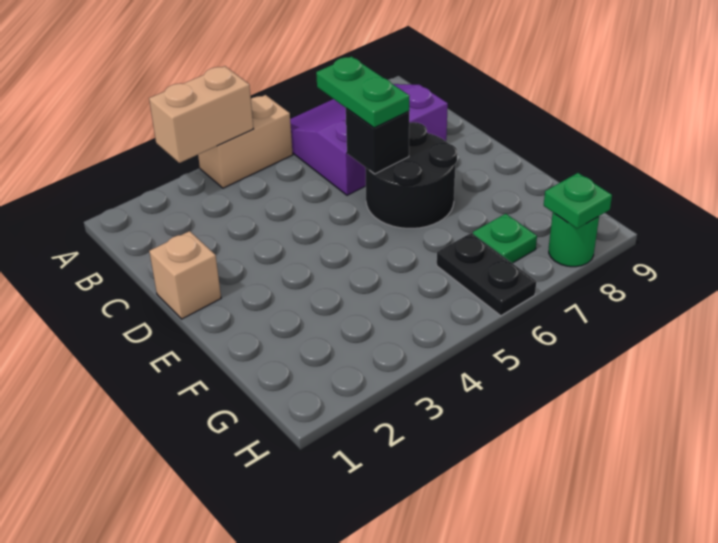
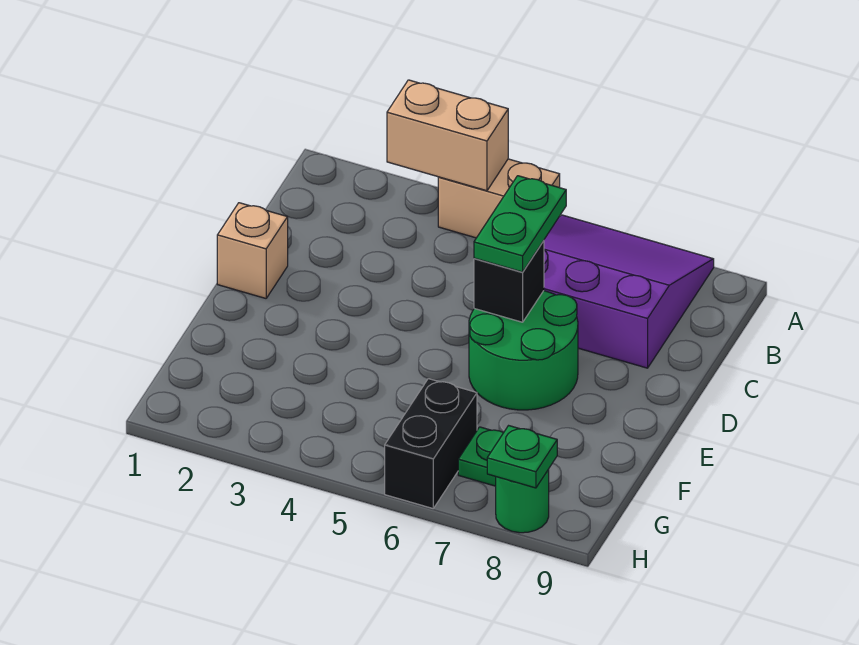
black round brick D6:E7 level 1 -> green round brick D6:E7 level 1
black plate G6:H6 level 1 -> black brick G6:H6 level 1

